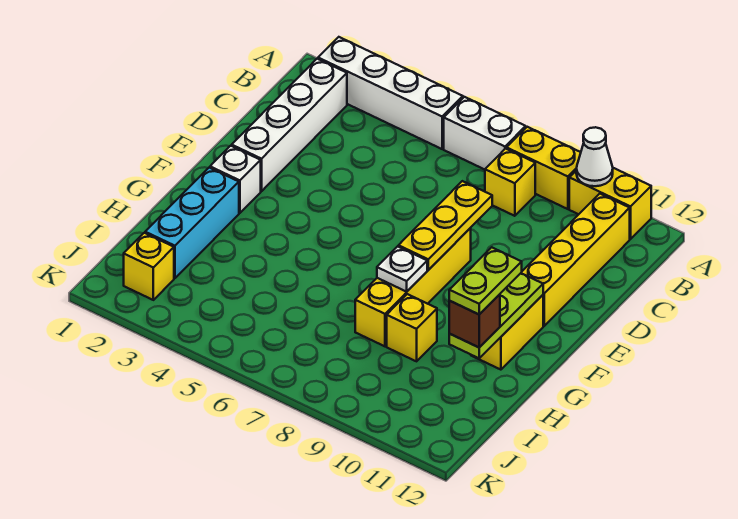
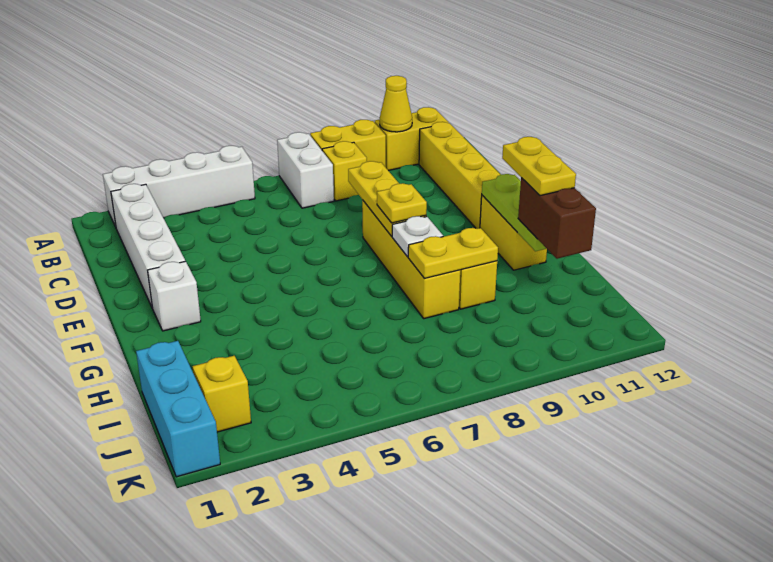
white brick A6:A7 level 1 -> white brick A7:B7 level 1
white cone A10 level 2 -> yellow cone A10 level 2
none -> yellow plate F8 level 3
cyan brick G2:I2 level 1 -> cyan brick I1:K1 level 1
lime plate G11:H11 level 4 -> yellow plate G11:H11 level 4
none -> yellow plate H8:H9 level 2
brown brick H11 level 3 -> brown brick H11:I11 level 3

